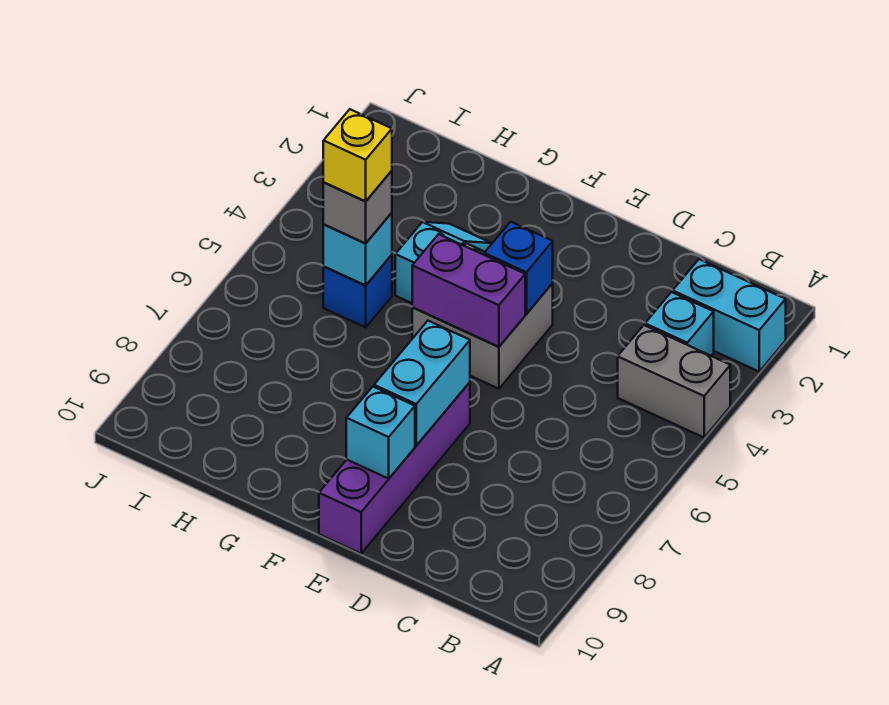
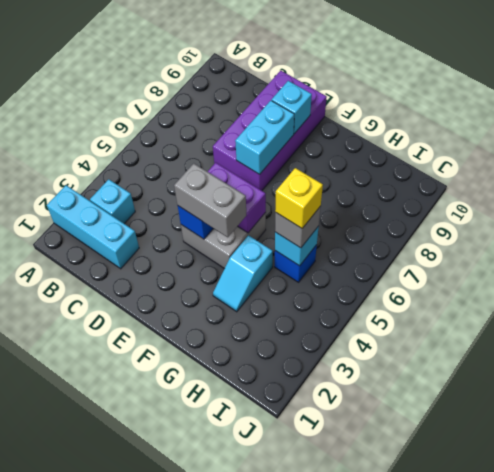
cyan brick A2:B2 level 1 -> cyan brick A2:C2 level 1
grey brick A4:B4 level 1 -> grey brick E4:F4 level 3
purple brick E7:E10 level 1 -> purple brick D7:E10 level 1

